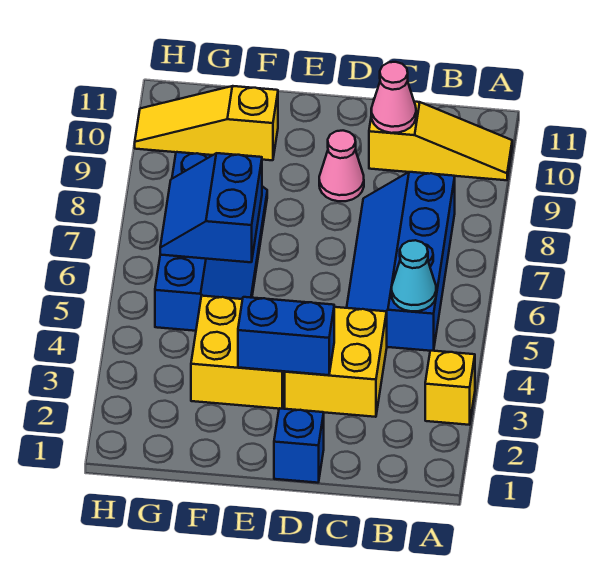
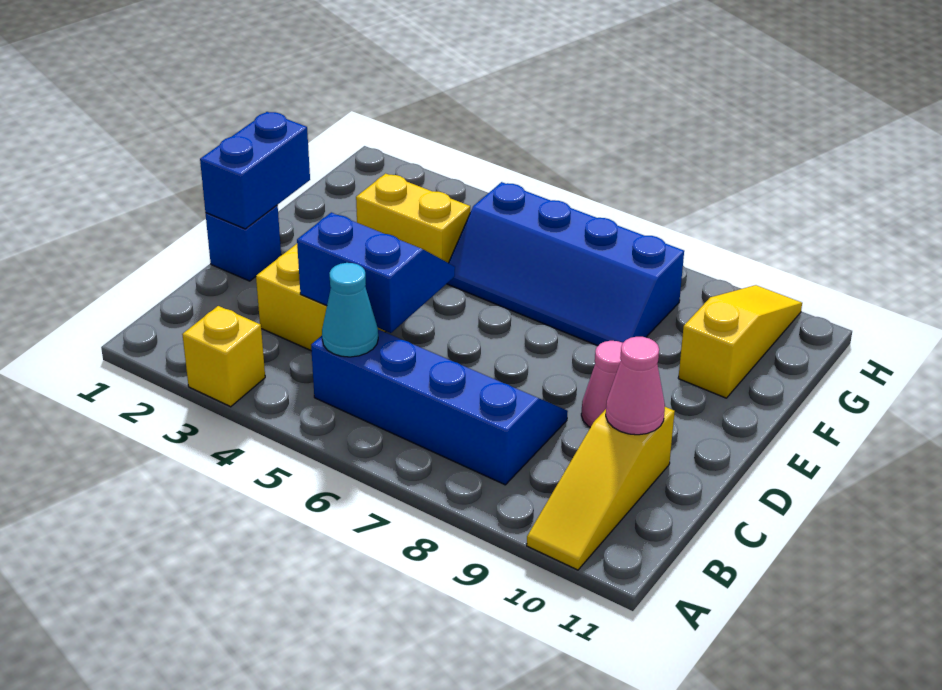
blue brick D3:E3 level 2 -> blue brick D1:E1 level 2
yellow brick E3:F4 level 1 -> yellow brick F3:F4 level 1
blue slope F6:G7 level 2 top F -> blue slope C4:D5 level 2 top C

